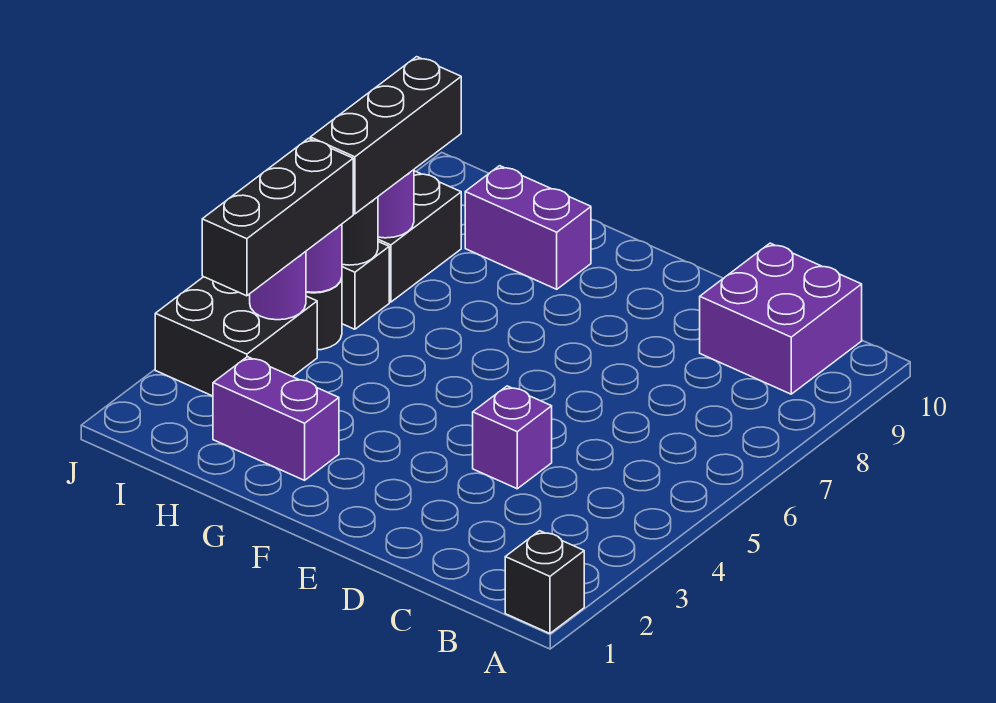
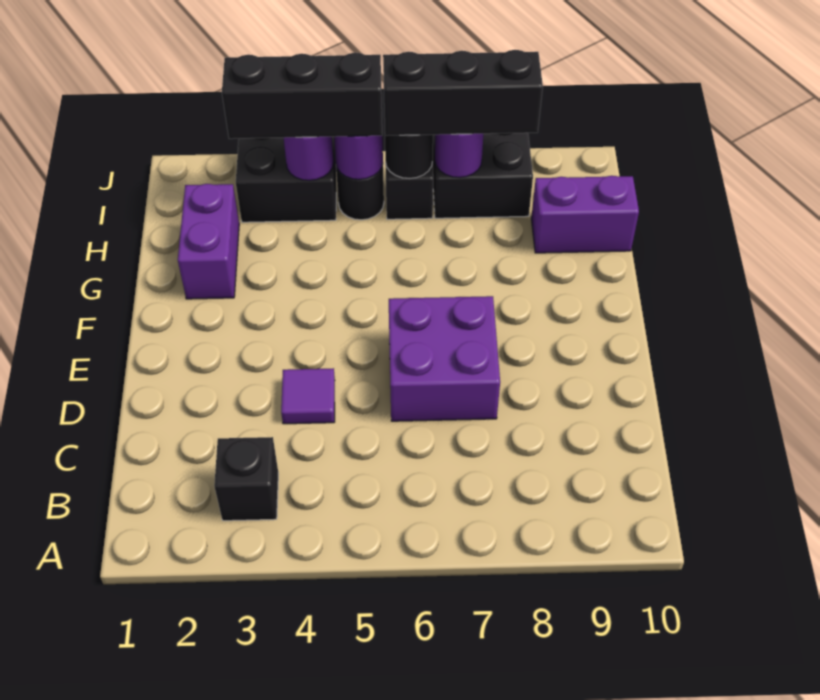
black brick A1 level 1 -> black brick B3 level 1
purple brick B9:C10 level 1 -> purple brick D6:E7 level 1
purple brick D4 level 1 -> purple tile D4 level 1
purple brick G9:H9 level 1 -> purple brick H9:H10 level 1

